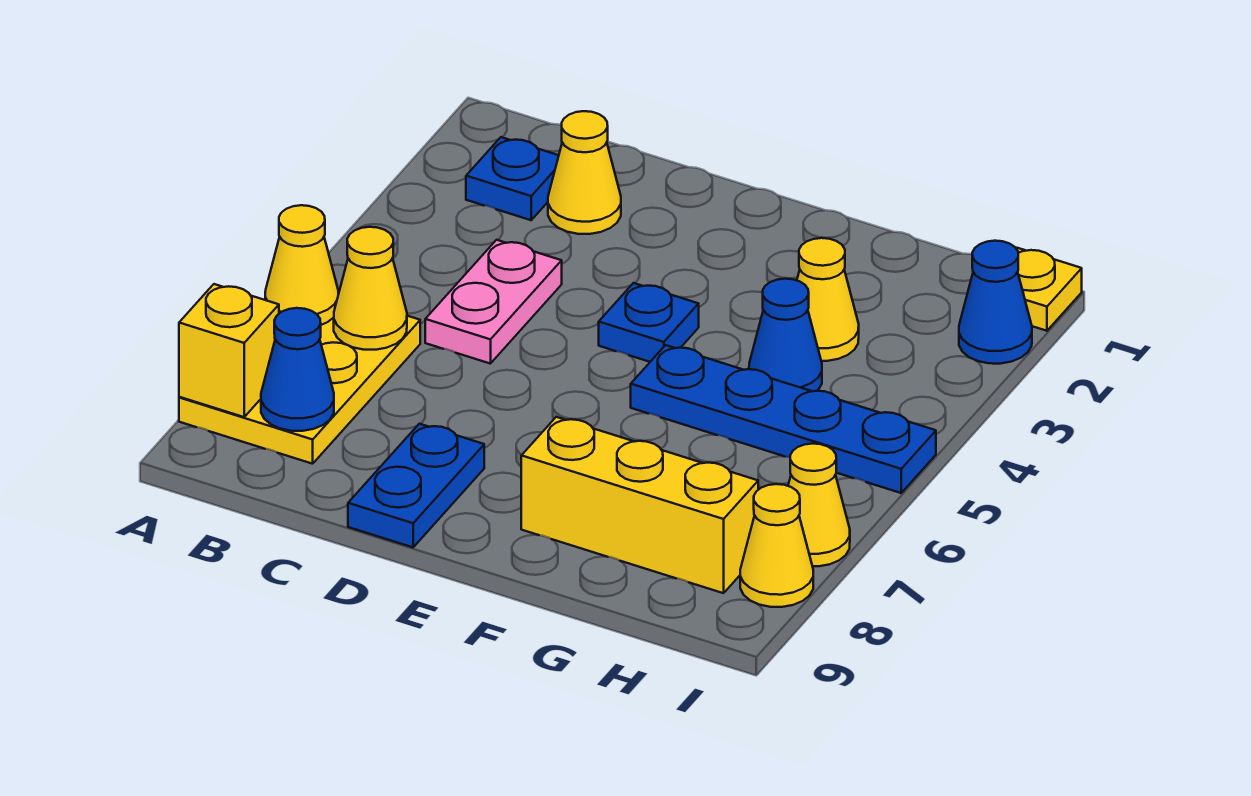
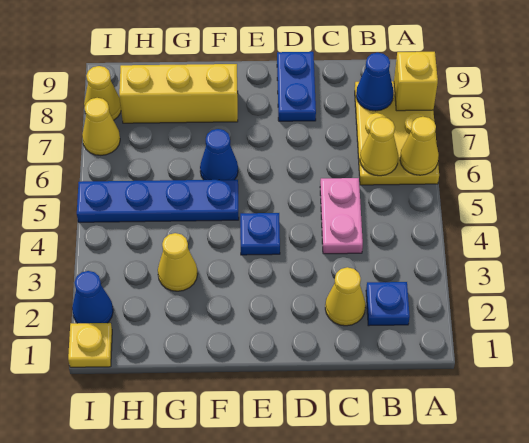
blue cone G4 level 1 -> blue cone F6 level 1

